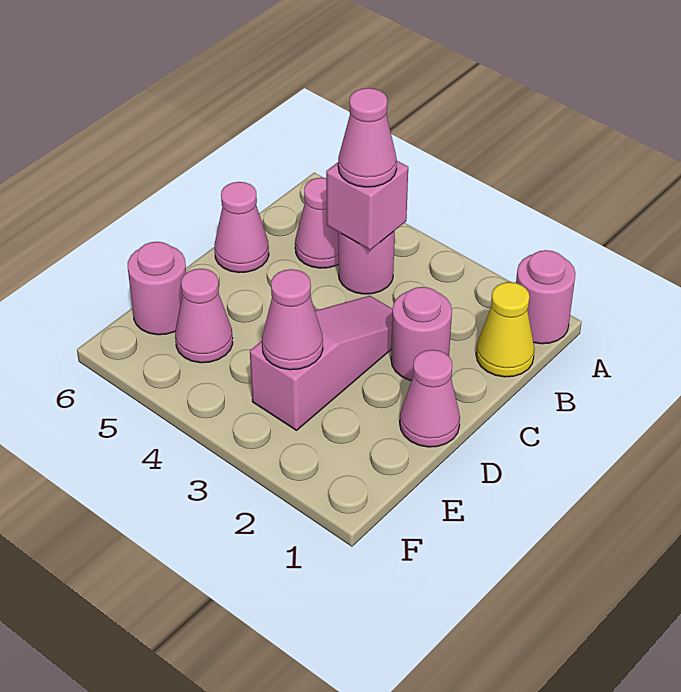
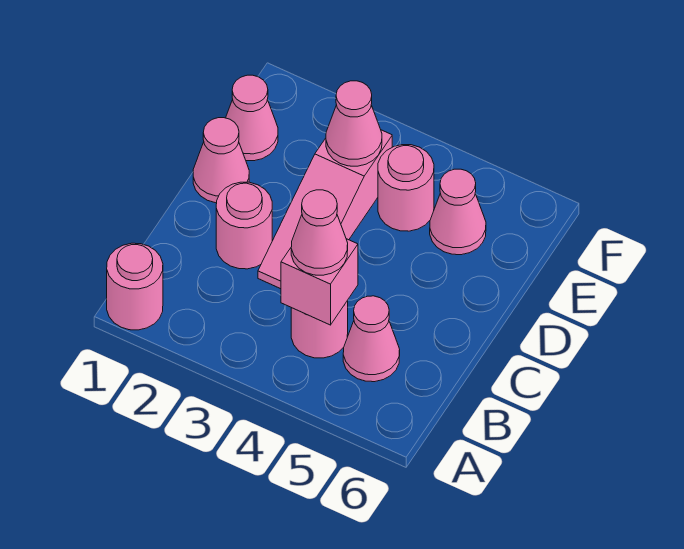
yellow cone B1 level 1 -> none
pink cone C6 level 1 -> pink cone E1 level 1
pink round brick E6 level 1 -> pink round brick E4 level 1

